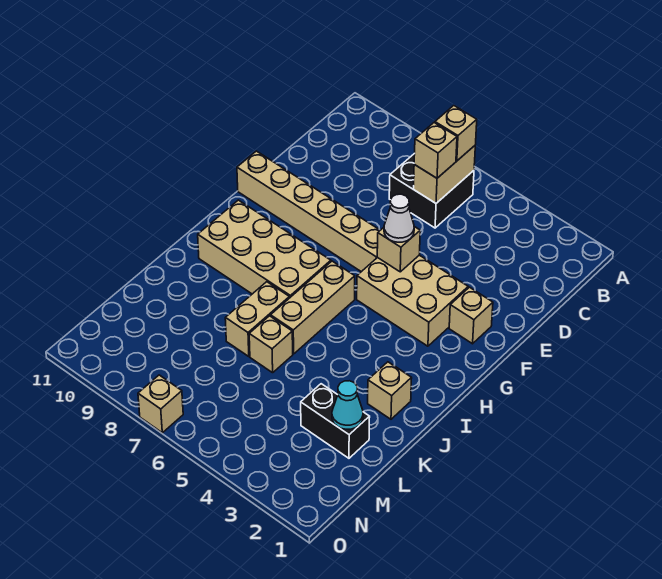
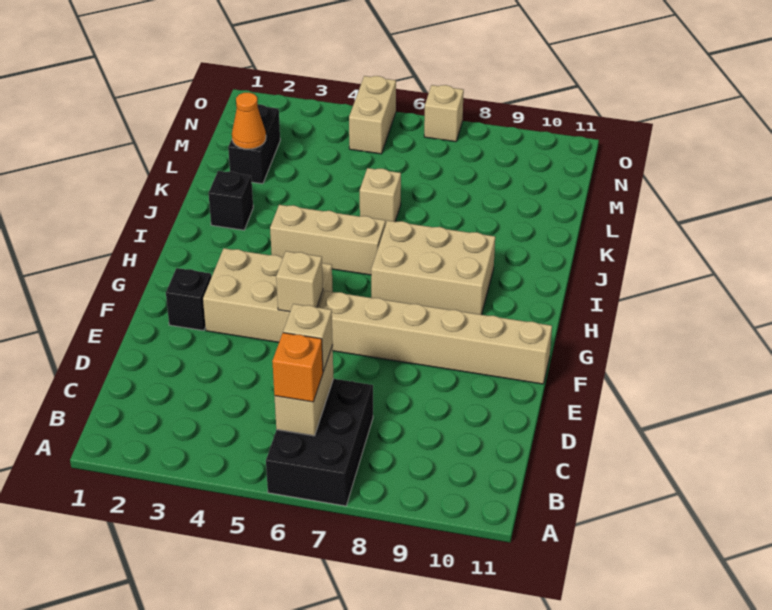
black brick B6:C7 level 1 -> black brick A6:C7 level 1
tan brick B6 level 3 -> orange brick B6 level 3
tan brick F2 level 1 -> black brick F2 level 1
white cone F5 level 3 -> none
tan brick H6:J6 level 1 -> tan brick I4:I6 level 1
tan brick H7:I10 level 1 -> tan brick H7:I9 level 1
tan brick J2 level 1 -> black brick J2 level 1
tan brick J7:K7 level 1 -> tan brick N5:O5 level 1
black brick L2:L3 level 1 -> black brick L2:M2 level 1
cyan cone L2 level 2 -> orange cone L2 level 2

